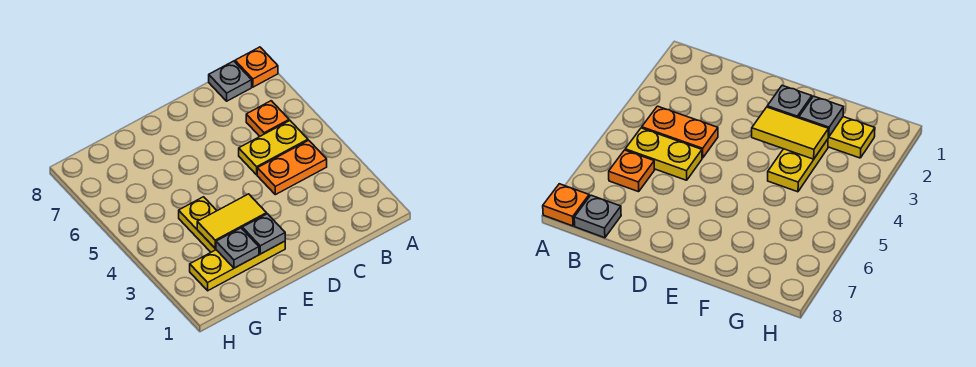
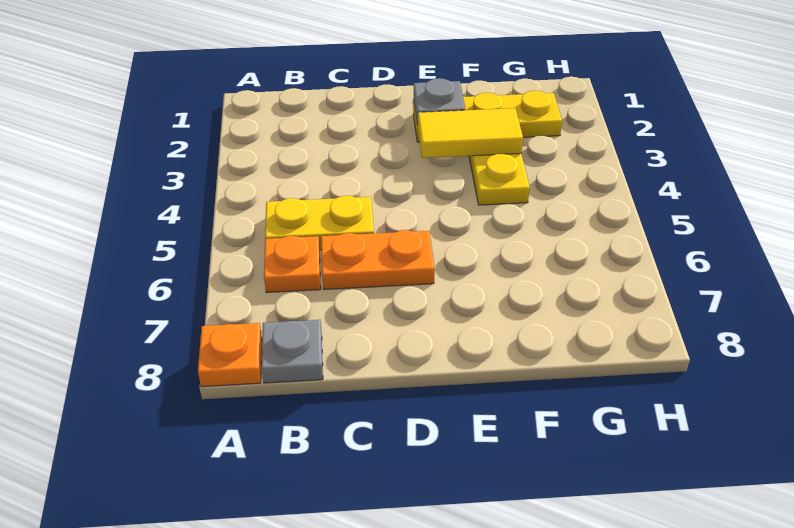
orange plate B4:C4 level 1 -> orange plate C6:D6 level 1
grey plate F2 level 2 -> none

